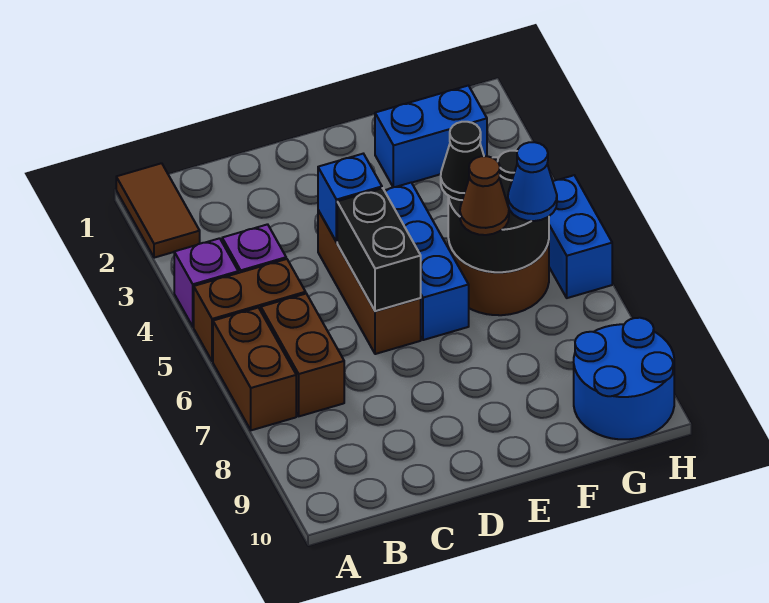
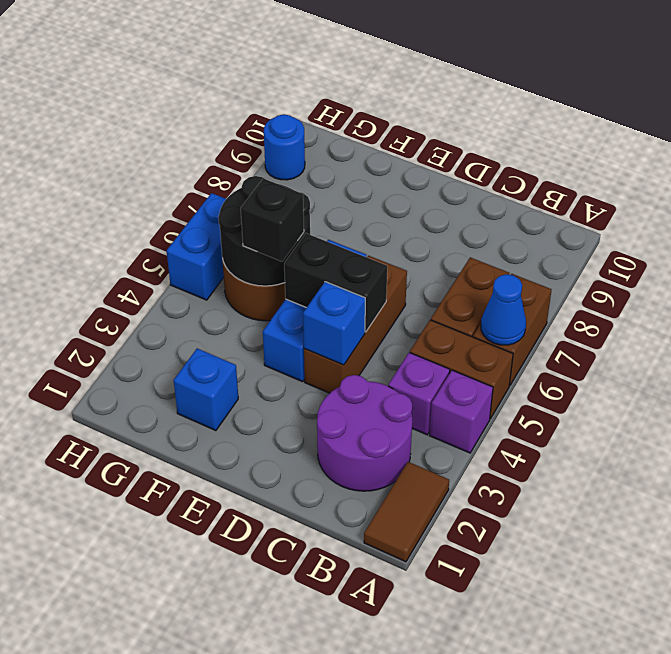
none -> purple round brick B2:C3 level 1
black brick D5:D6 level 2 -> black brick D5:E5 level 2
blue brick F2:G2 level 1 -> blue brick F2 level 1
black cone F5 level 3 -> black brick F5 level 3
brown cone F6 level 3 -> none
blue cone G6 level 3 -> blue cone A6 level 2
blue round brick G9:H10 level 1 -> blue round brick H9 level 1

